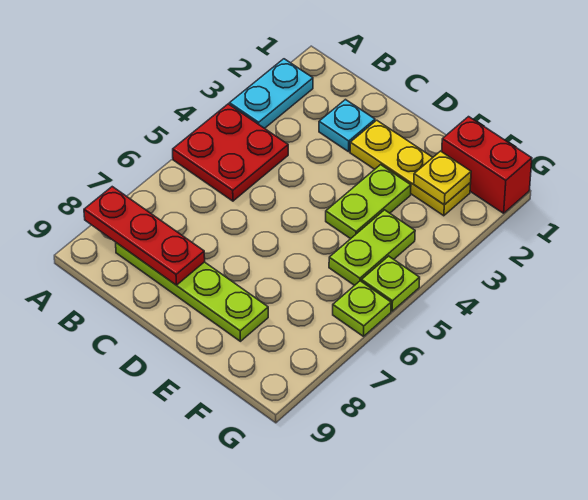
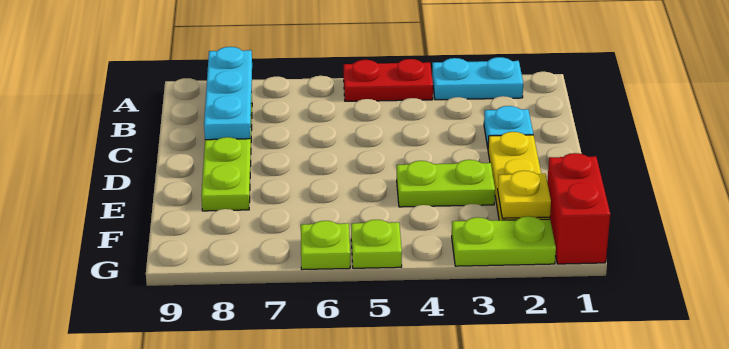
red plate A4:B5 level 1 -> red plate A4:A5 level 1
red plate A8:C8 level 2 -> cyan plate A8:C8 level 2
lime plate F4:F5 level 1 -> lime plate G2:G3 level 1

